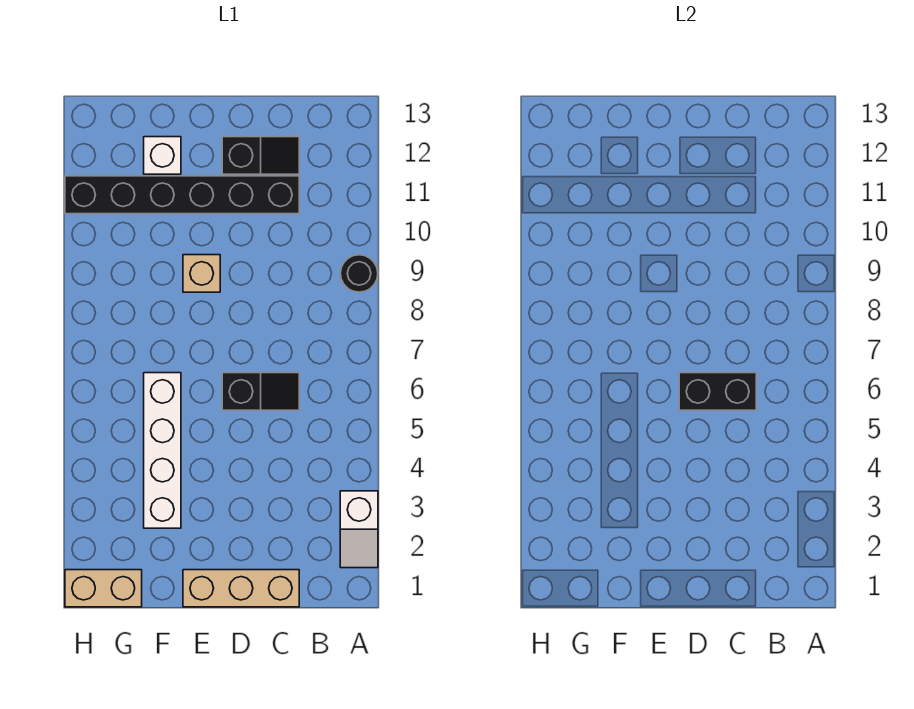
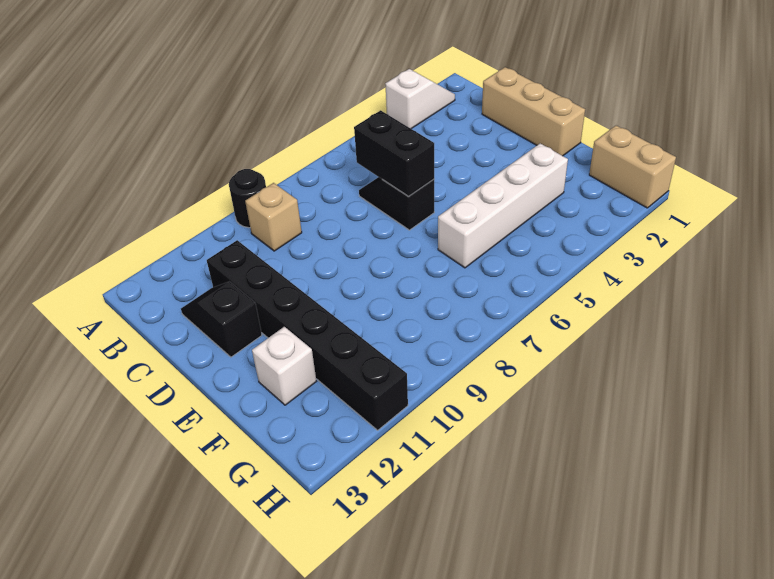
tan brick E9 level 1 -> tan brick B9 level 1

